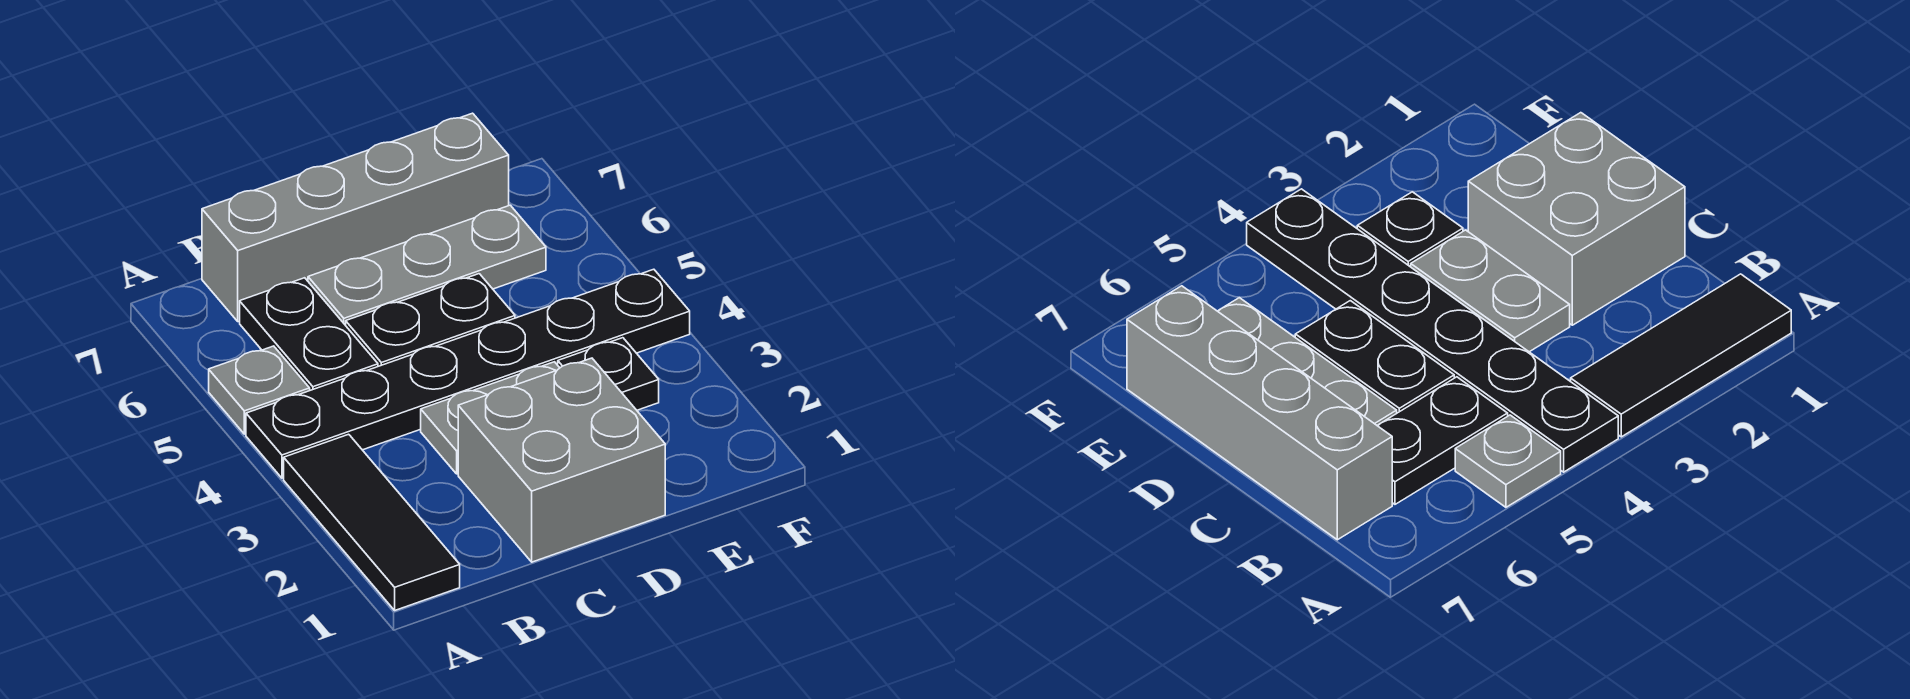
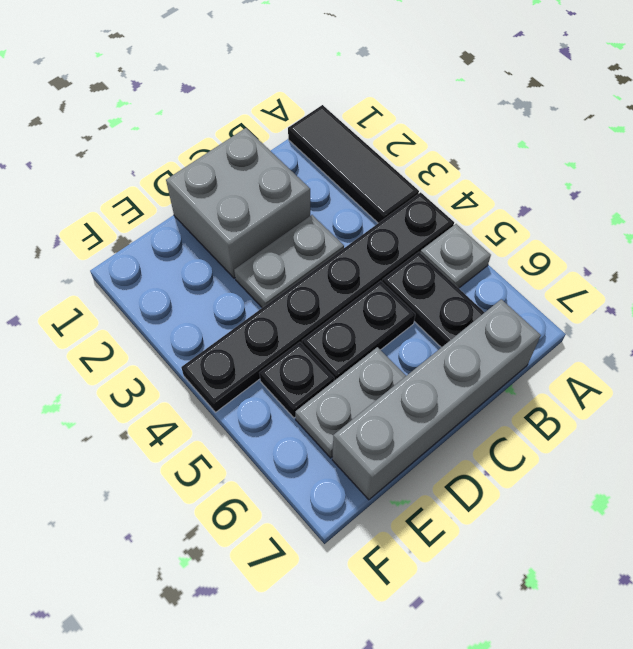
grey plate C6:E6 level 1 -> grey plate D6:E6 level 1
black plate E3 level 1 -> black plate E5 level 1

